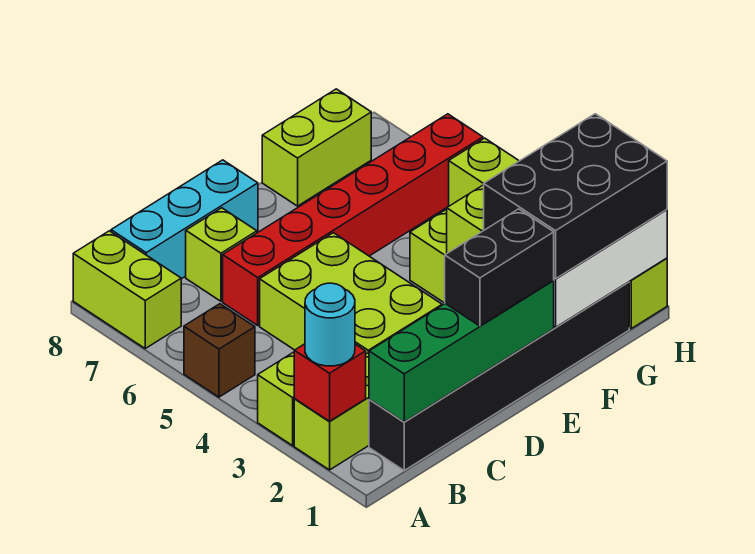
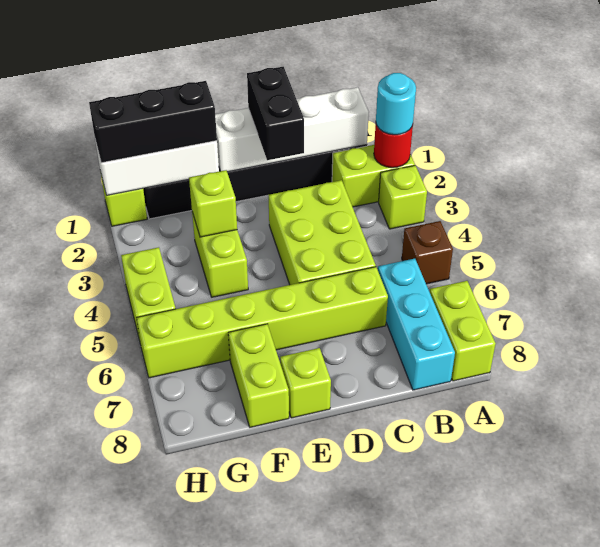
red brick A2 level 2 -> red round brick A2 level 2
green brick B1:E1 level 2 -> white brick B1:E1 level 2
cyan brick B8:D8 level 1 -> cyan brick B6:B8 level 1
red brick C6:H6 level 1 -> lime brick C6:H6 level 1
lime brick C7 level 1 -> lime brick E8 level 1
black brick D1:E1 level 3 -> black brick D1:D2 level 3
black brick F1:H2 level 3 -> black brick F1:H1 level 3
lime brick F8:G8 level 1 -> lime brick F7:F8 level 1

